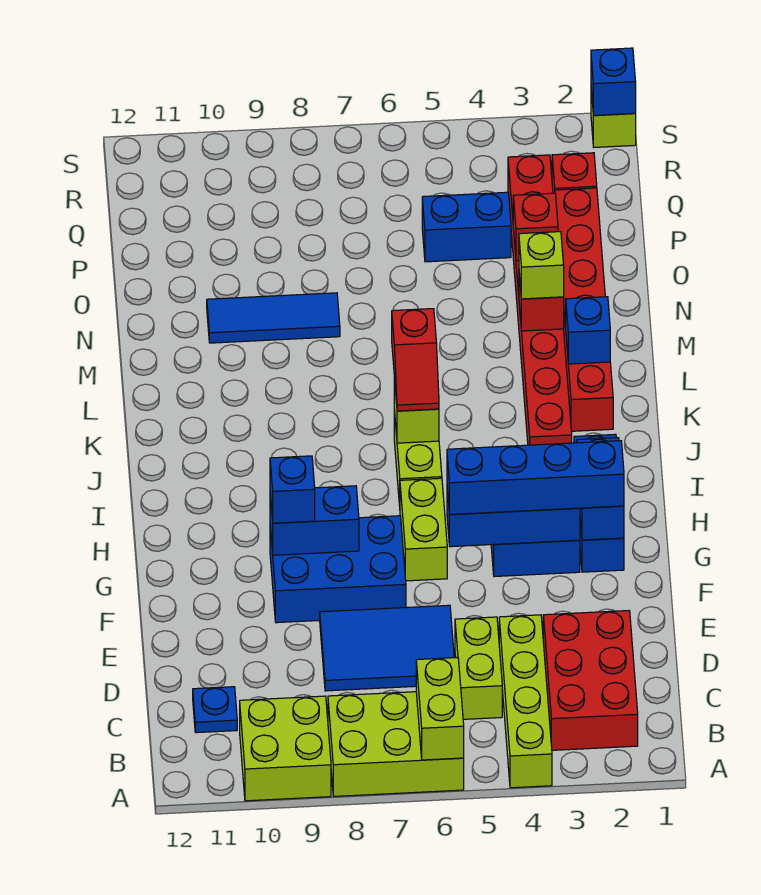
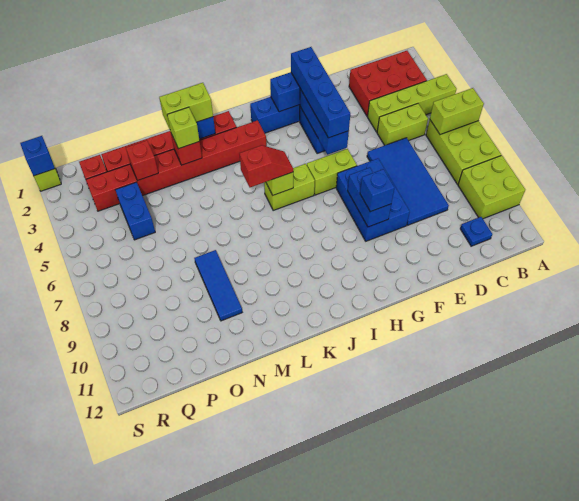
blue tile D6:E8 level 1 -> blue tile D6:E9 level 1
none -> lime brick L2:M2 level 3

